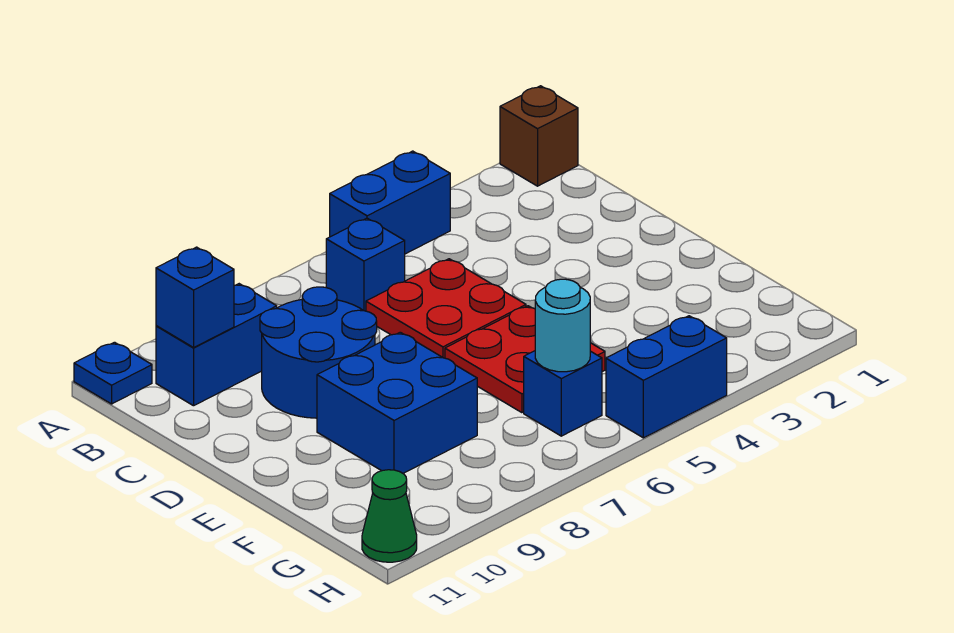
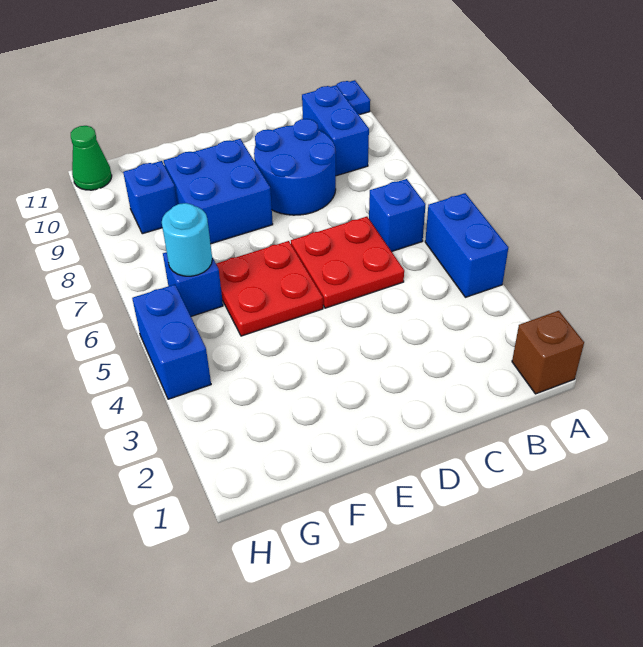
blue brick B10 level 2 -> blue brick G9 level 1

